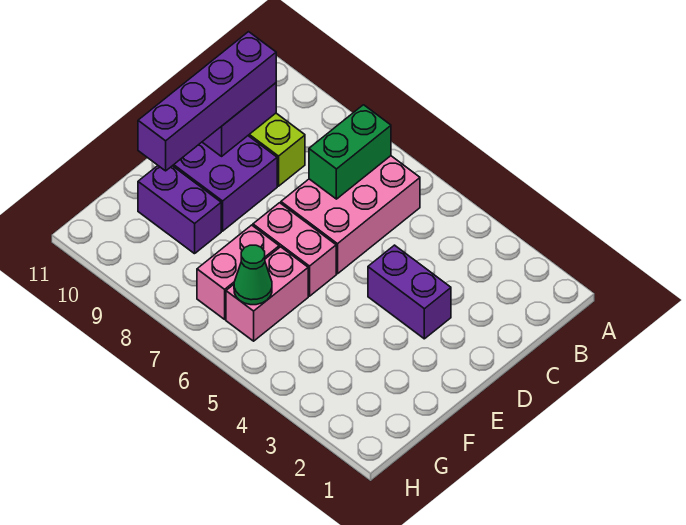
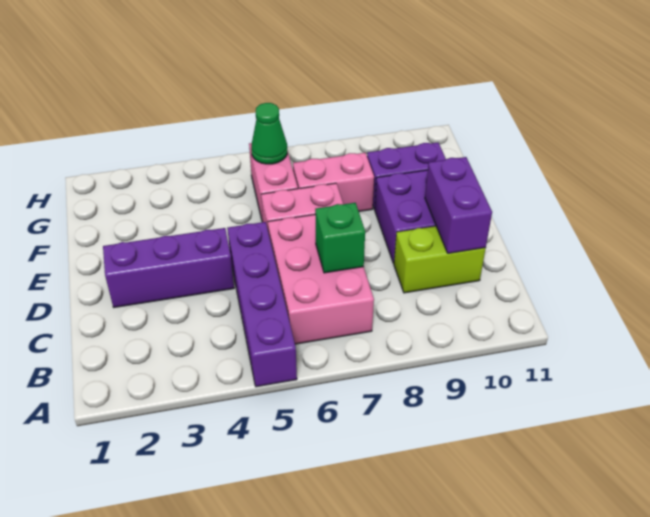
green brick B7:C7 level 2 -> green brick C7 level 2
purple brick C10:F10 level 3 -> purple brick A5:D5 level 1
purple brick D3:D4 level 1 -> purple brick D2:D4 level 1
pink brick F7:G7 level 1 -> pink brick F7:F8 level 1

